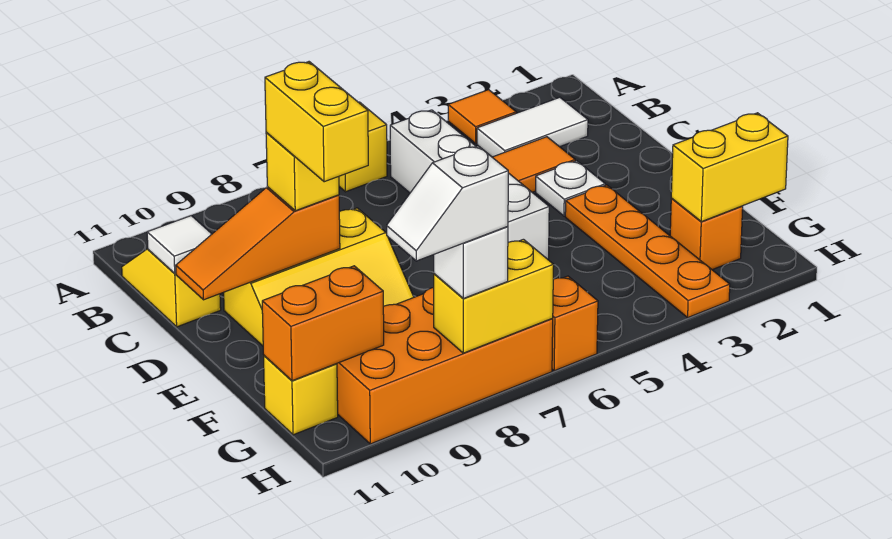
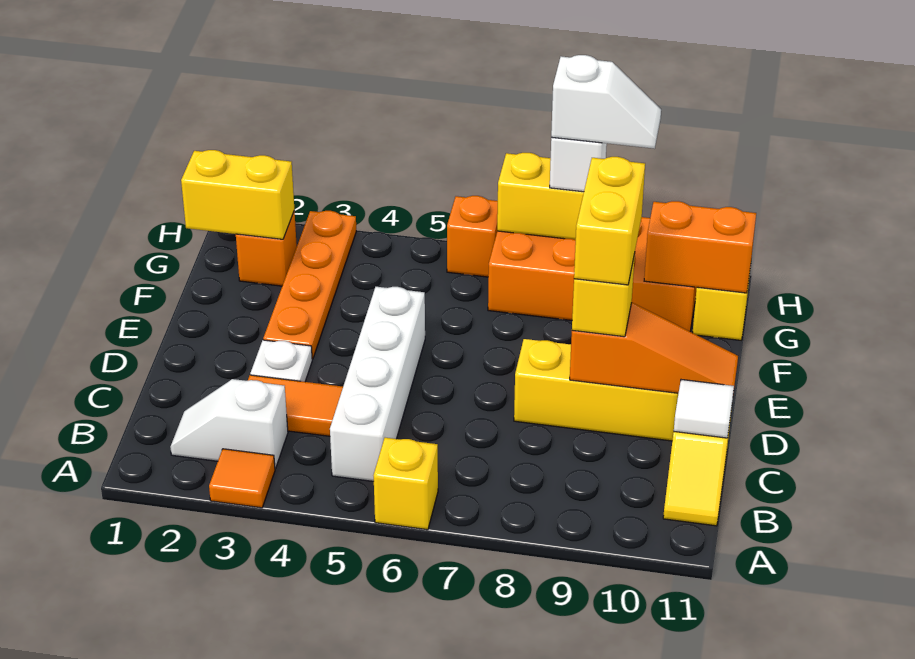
white tile B2:B3 level 1 -> white slope B2:B3 level 1 top 3

